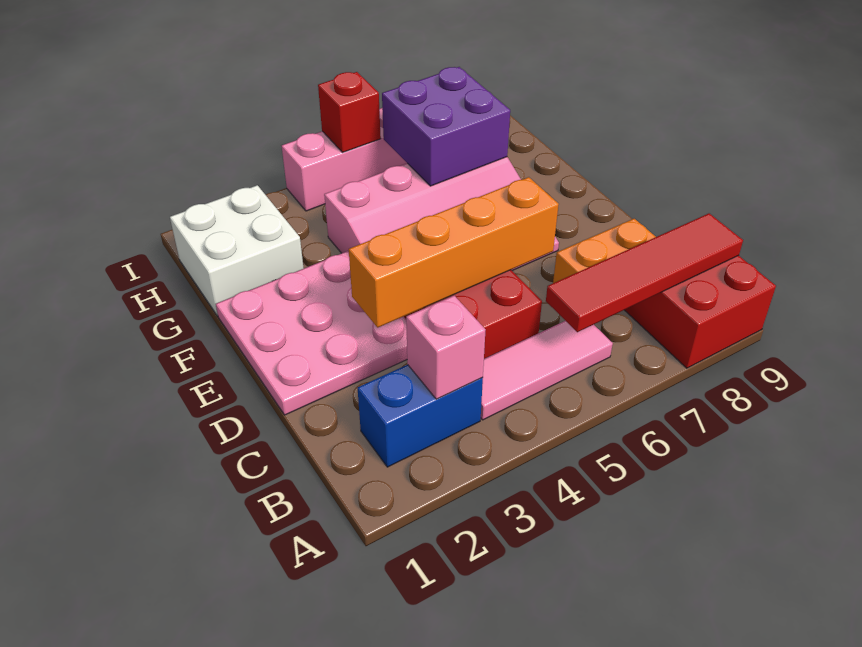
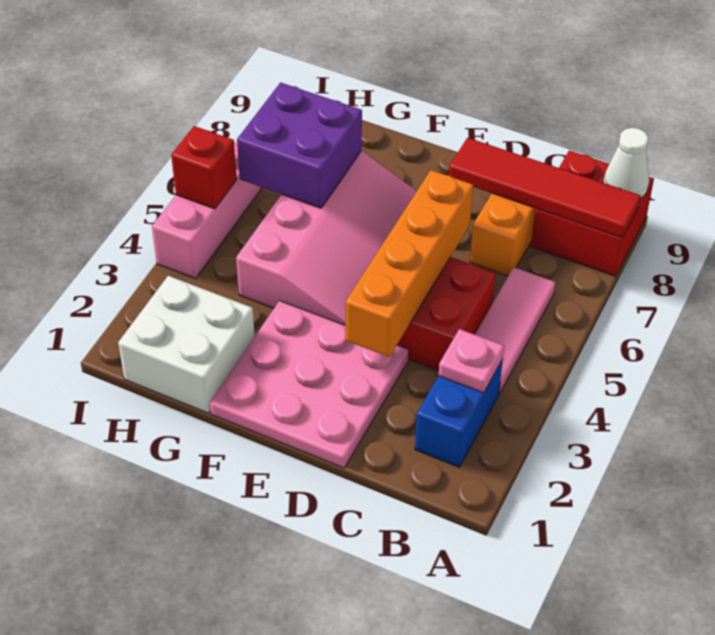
none -> white cone A9 level 2
pink brick B3 level 2 -> pink plate B3 level 2
red tile B6:B9 level 2 -> red tile A8:D8 level 2

